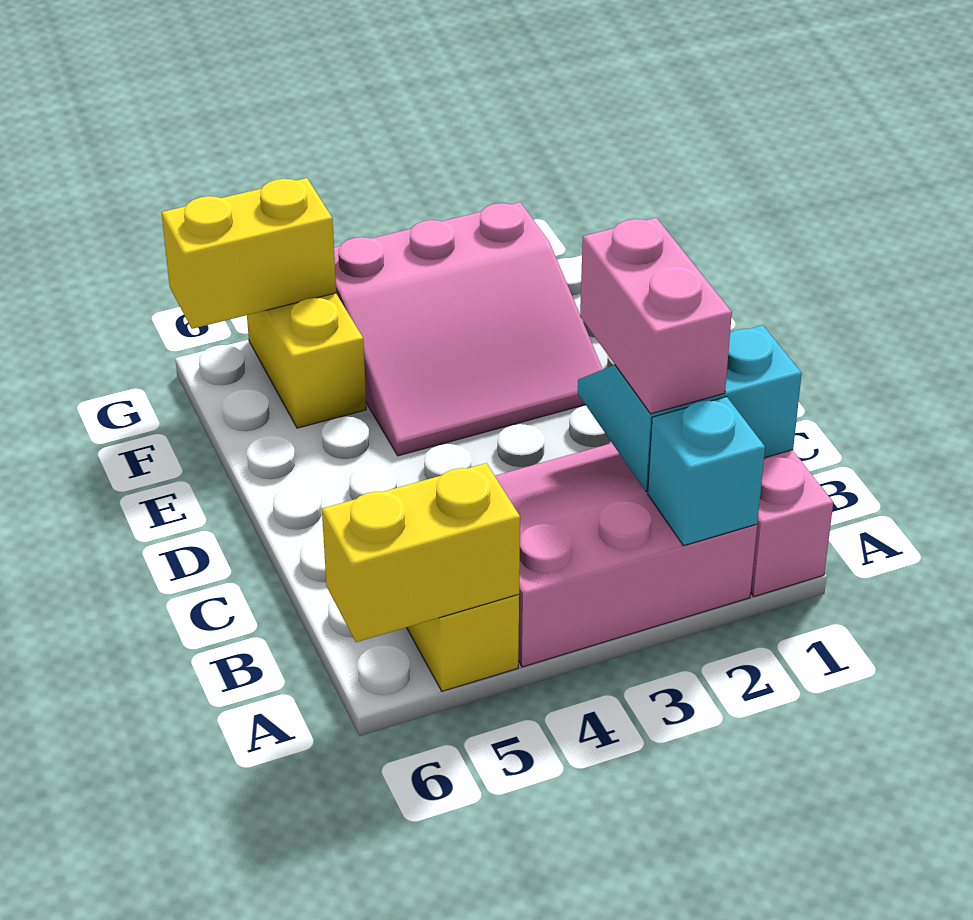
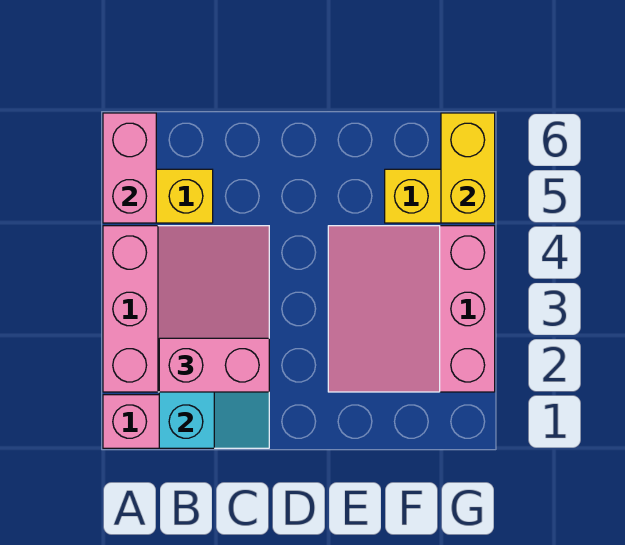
cyan brick A2 level 2 -> none
yellow brick A5:A6 level 2 -> pink brick A5:A6 level 2

